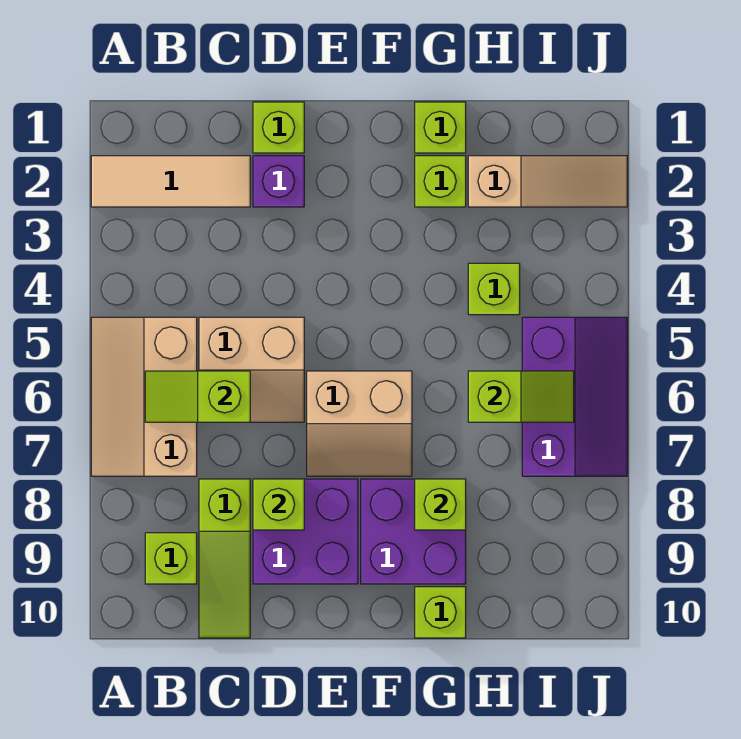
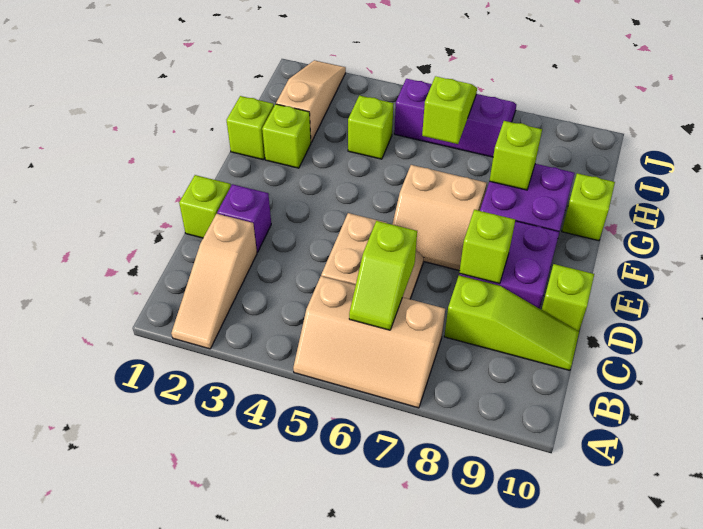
tan tile A2:C2 level 1 -> tan slope A2:C2 level 1 top C
lime brick B9 level 1 -> lime brick D10 level 1
tan slope E6:F7 level 1 top 6 -> tan slope E6:F7 level 1 top F

